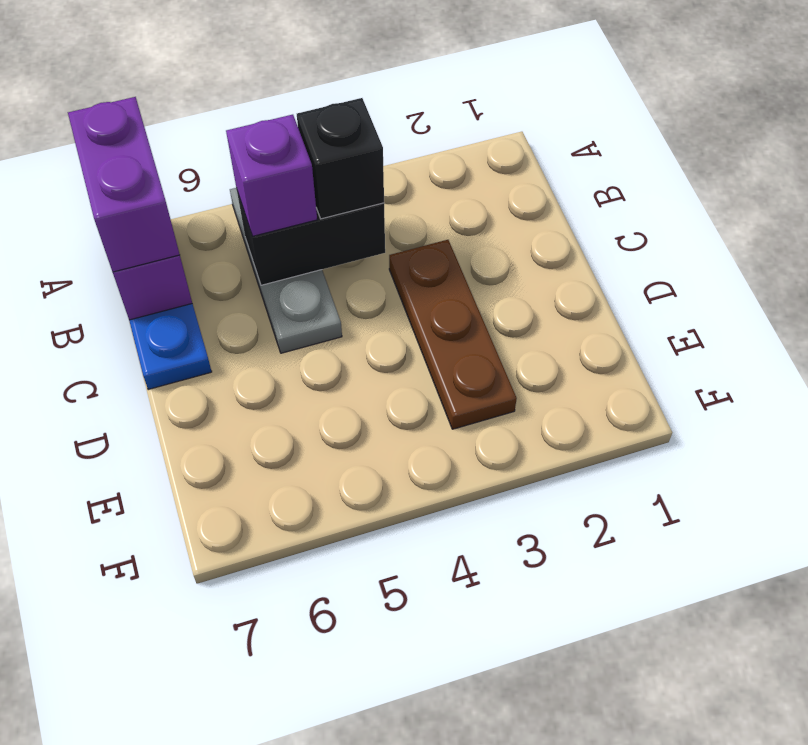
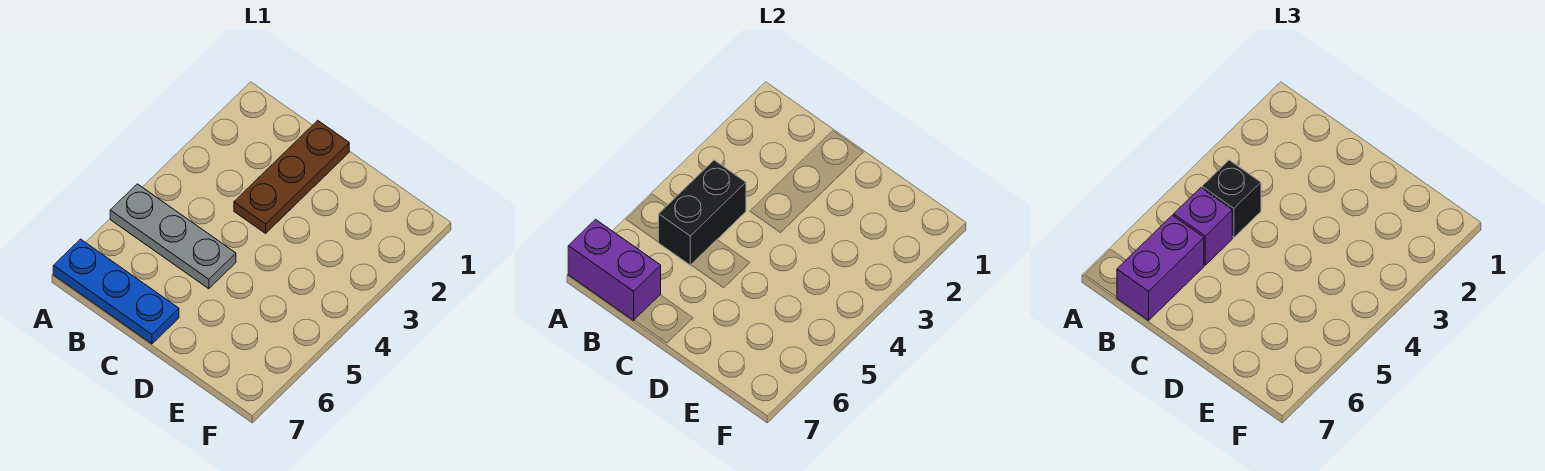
purple brick A7:B7 level 3 -> purple brick B6:B7 level 3
brown plate C3:E3 level 1 -> brown plate C1:C3 level 1

